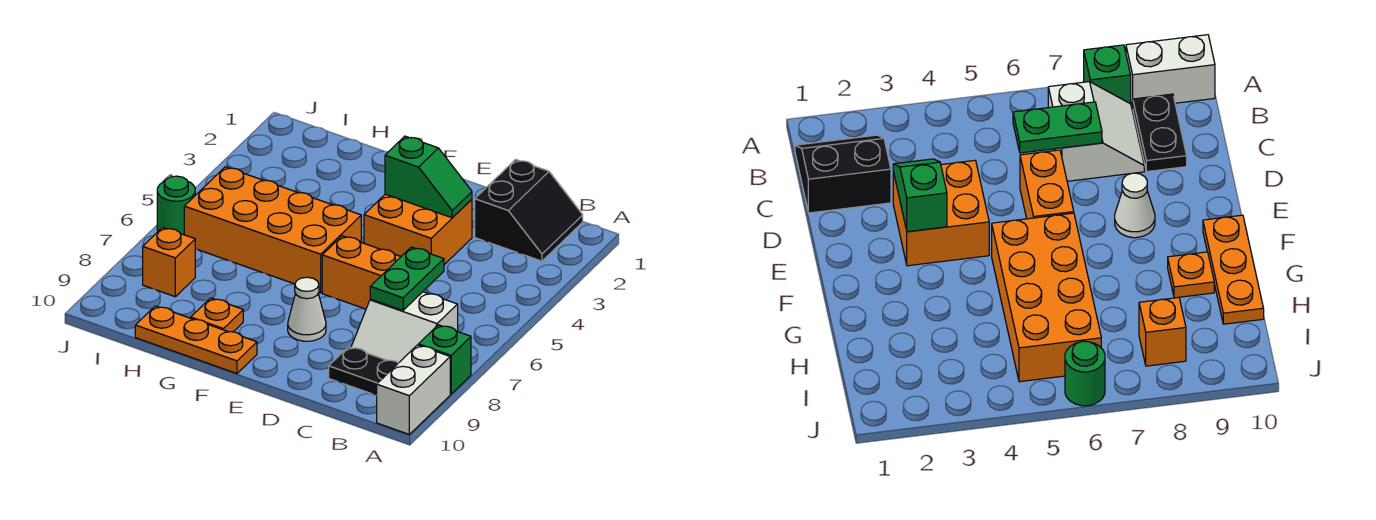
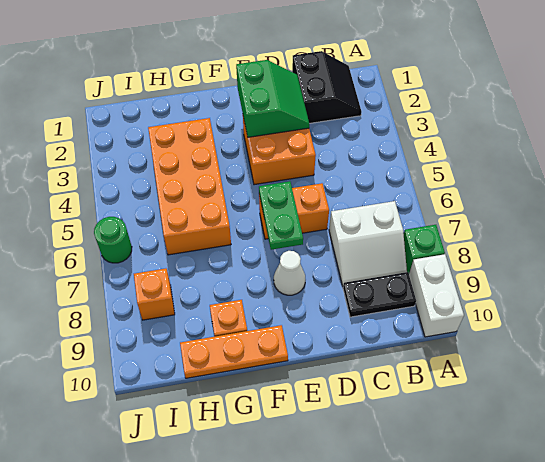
green plate C6:C7 level 2 -> green plate E6:E7 level 2
green slope D3:E3 level 2 top E -> green slope D2:E3 level 2 top E
orange brick F5:I6 level 1 -> orange brick G3:H6 level 1

